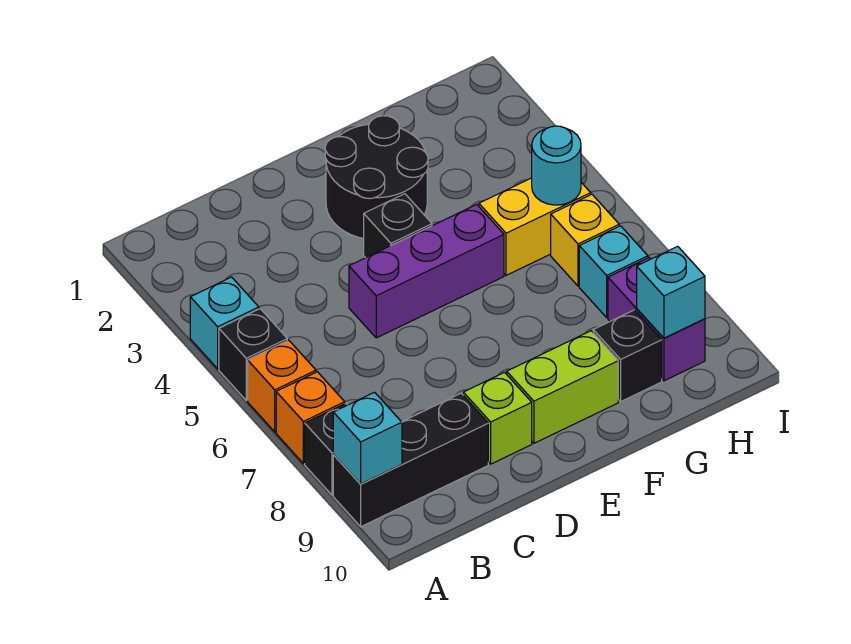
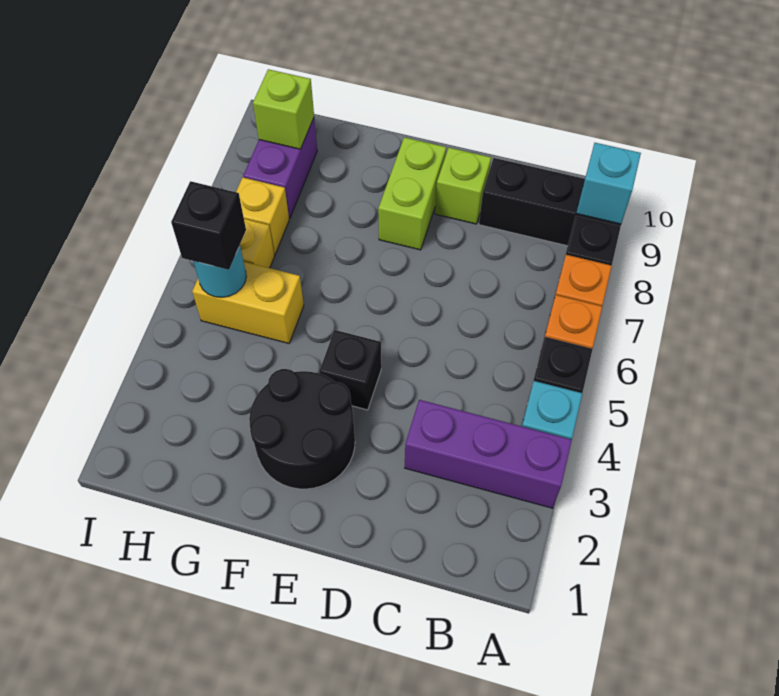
purple brick D5:F5 level 1 -> purple brick A3:C3 level 1
lime brick E9:F9 level 1 -> lime brick E8:E9 level 1
black brick G9 level 1 -> black brick H5 level 3
cyan brick H7 level 1 -> yellow brick H7 level 1
cyan brick H9 level 2 -> lime brick H9 level 2

